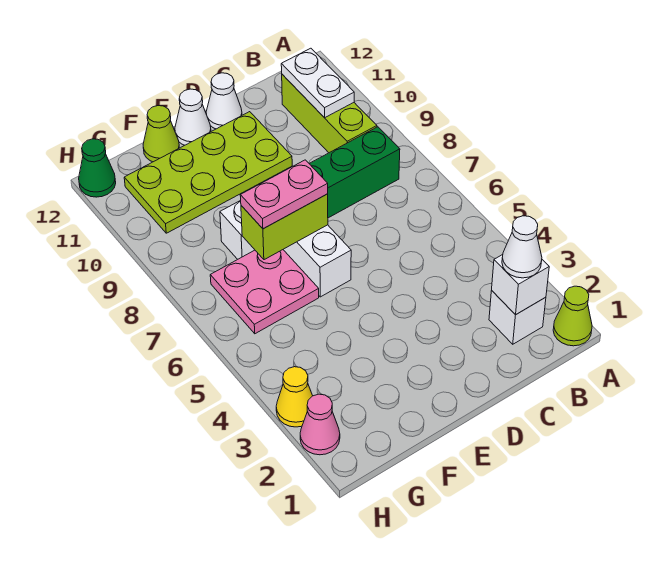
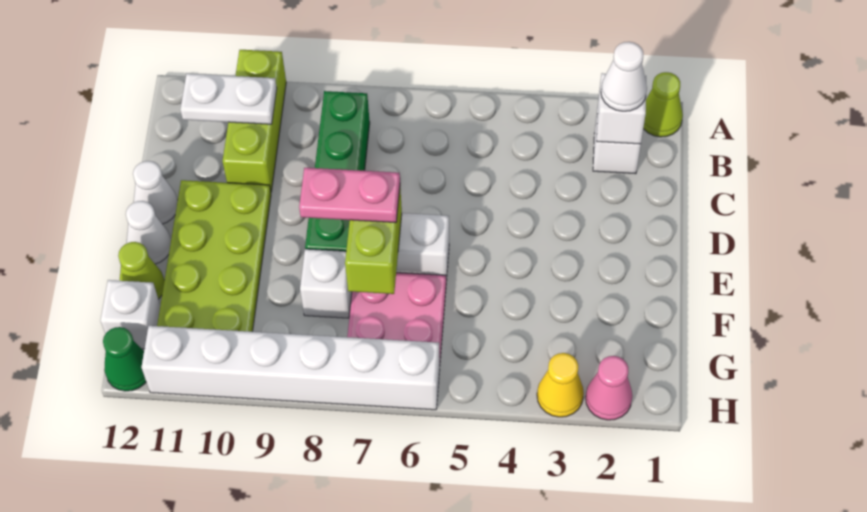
lime brick B9:B11 level 1 -> lime brick A10:C10 level 1
pink plate E7:F7 level 3 -> pink plate E7:E8 level 3
none -> white brick G12 level 1
none -> white brick H6:H11 level 1

